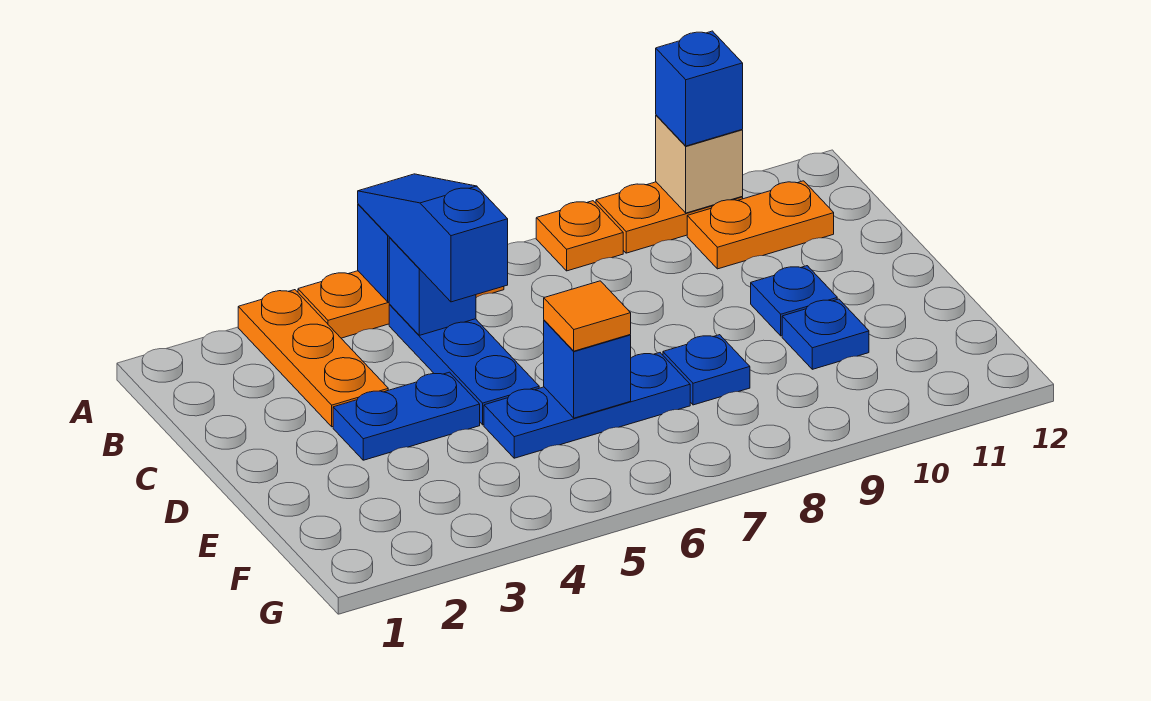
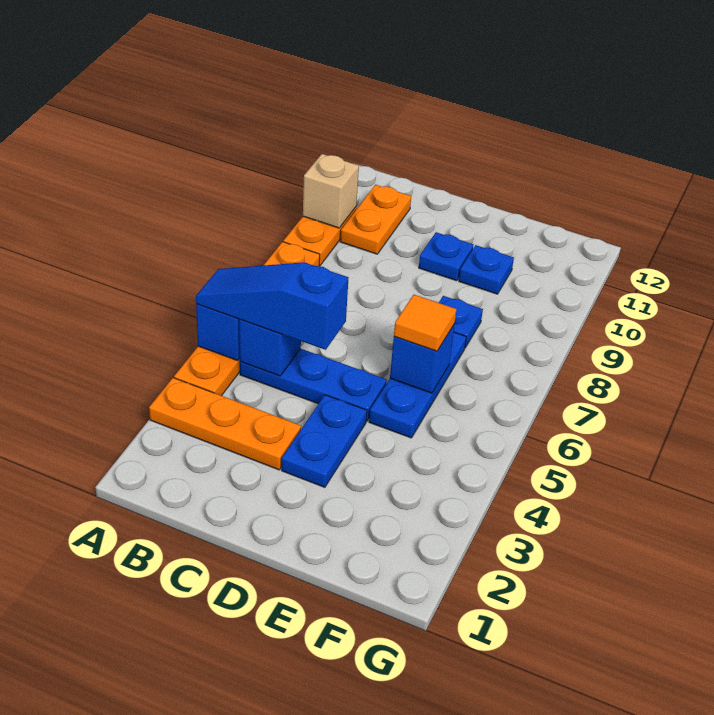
blue brick A10 level 3 -> none

